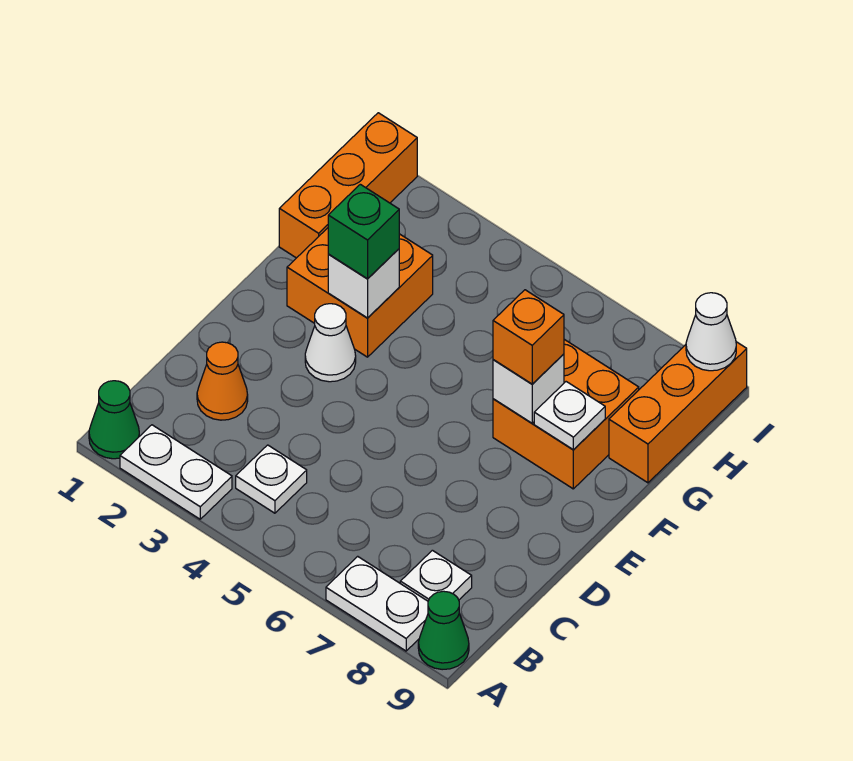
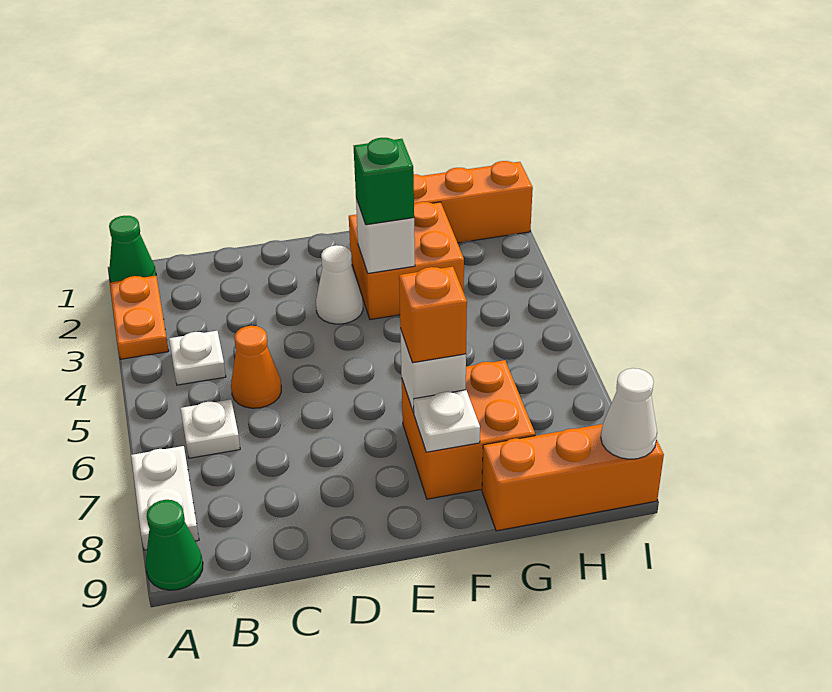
white plate A2:A3 level 1 -> orange plate A2:A3 level 1
white plate B8 level 1 -> white plate B6 level 1
orange cone C2 level 1 -> orange cone C5 level 1

